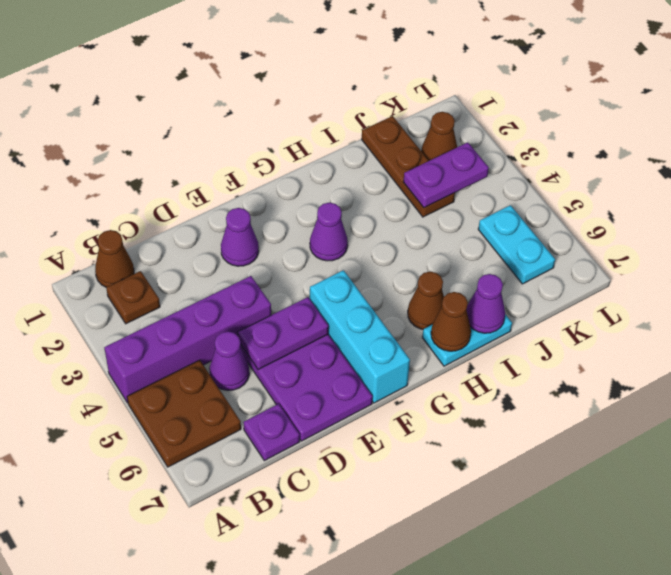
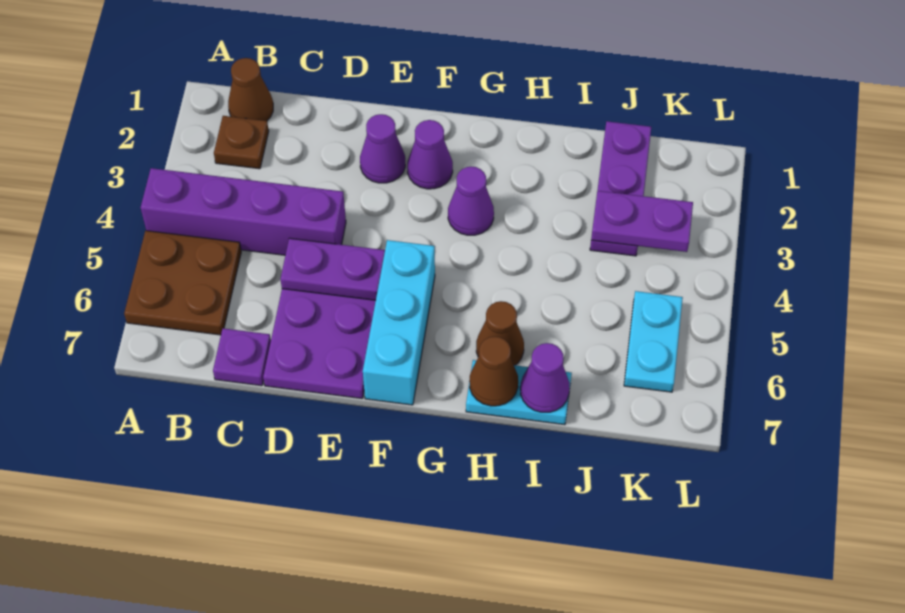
purple cone C5 level 1 -> purple cone F2 level 1
brown plate J1:J3 level 1 -> purple plate J1:J3 level 1
brown cone K2 level 1 -> none

